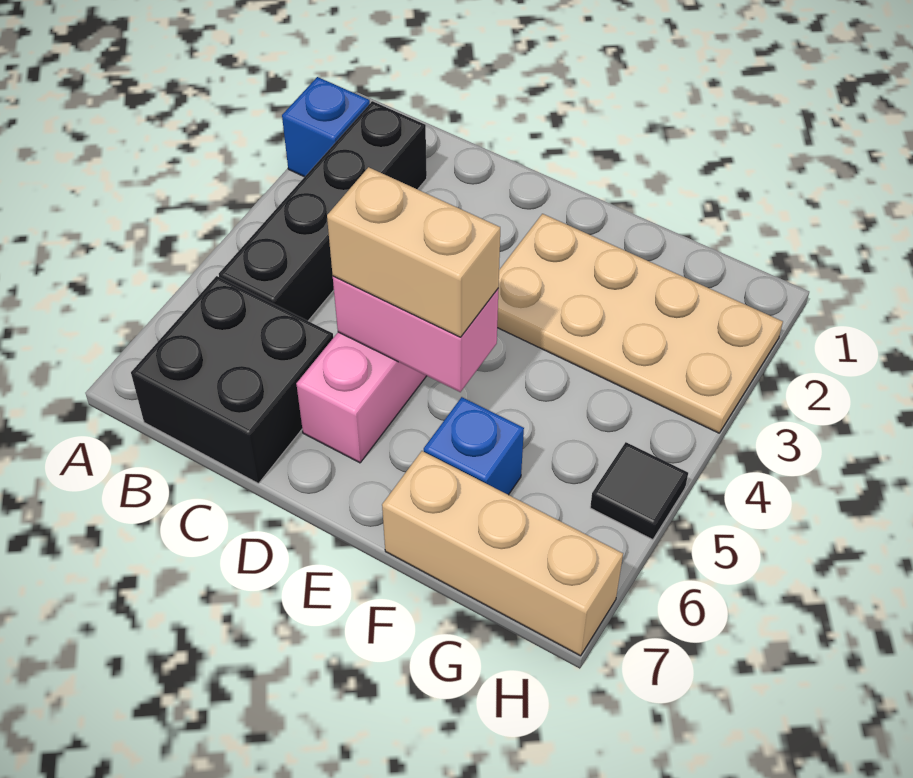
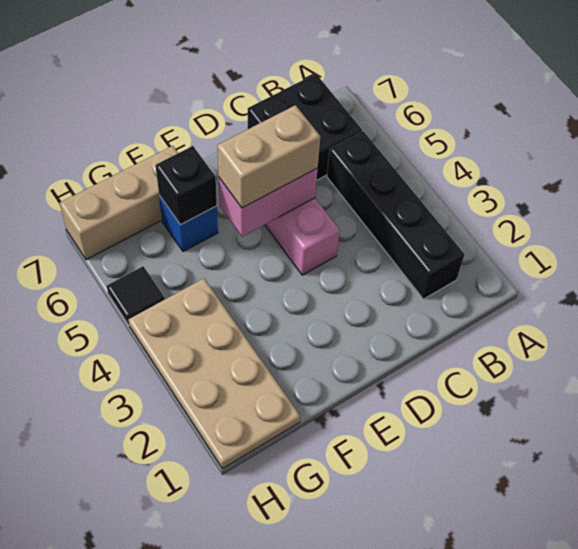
blue brick A2 level 1 -> none
tan plate E2:H3 level 1 -> tan plate G1:H4 level 1
none -> black brick F6 level 2

